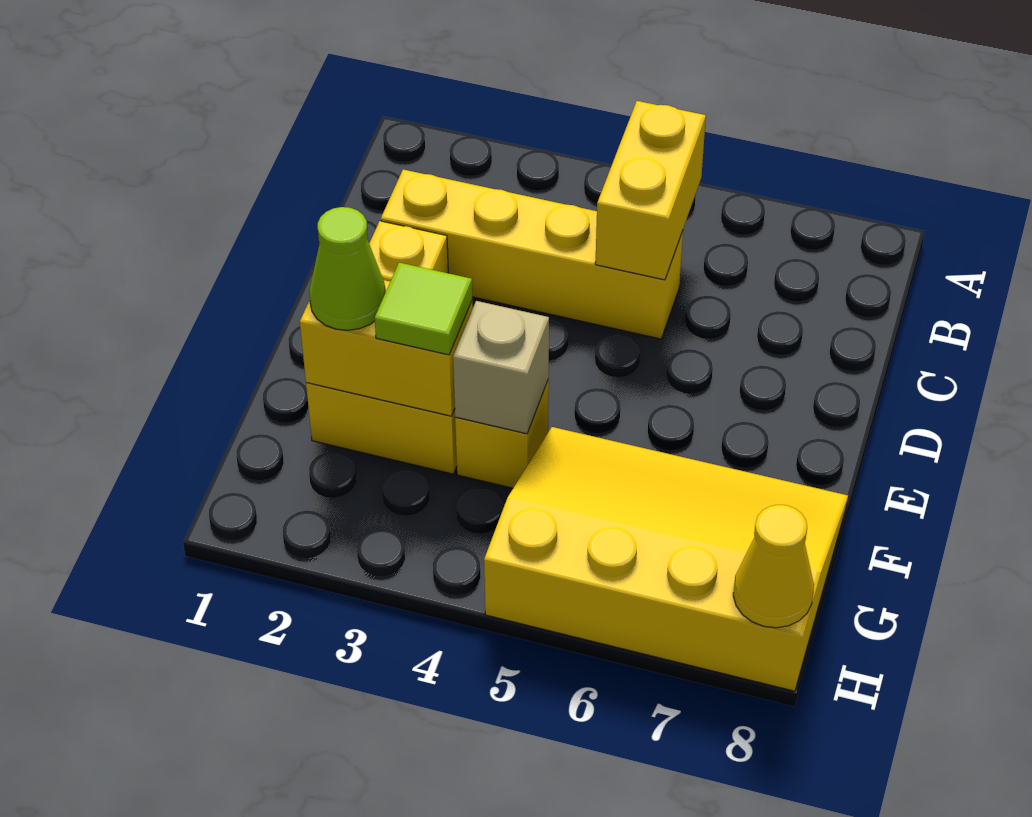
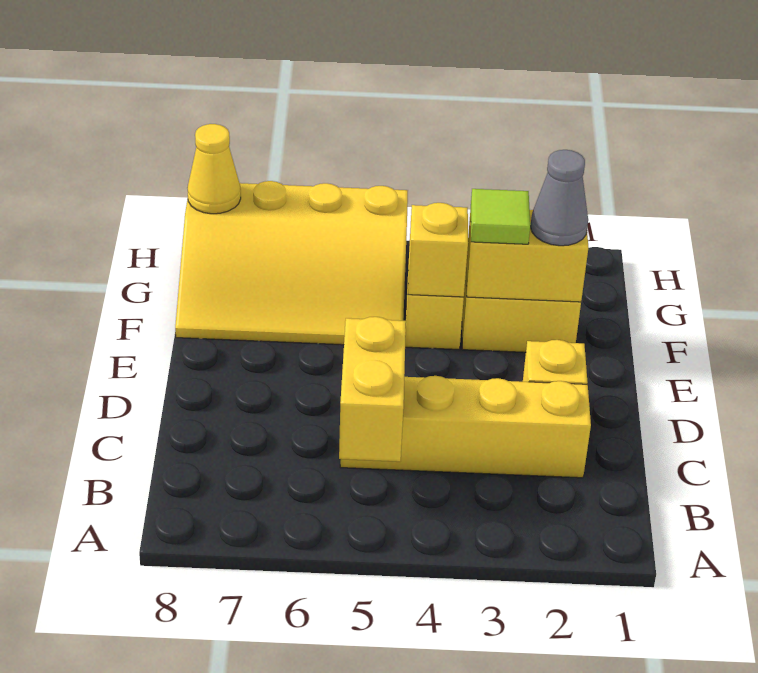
lime cone F2 level 3 -> grey cone F2 level 3
tan brick F4 level 2 -> yellow brick F4 level 2

